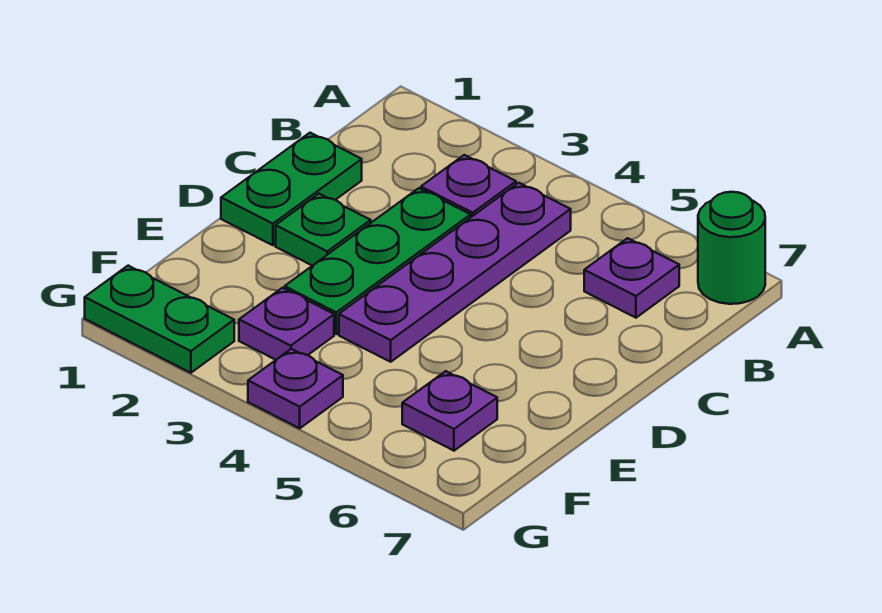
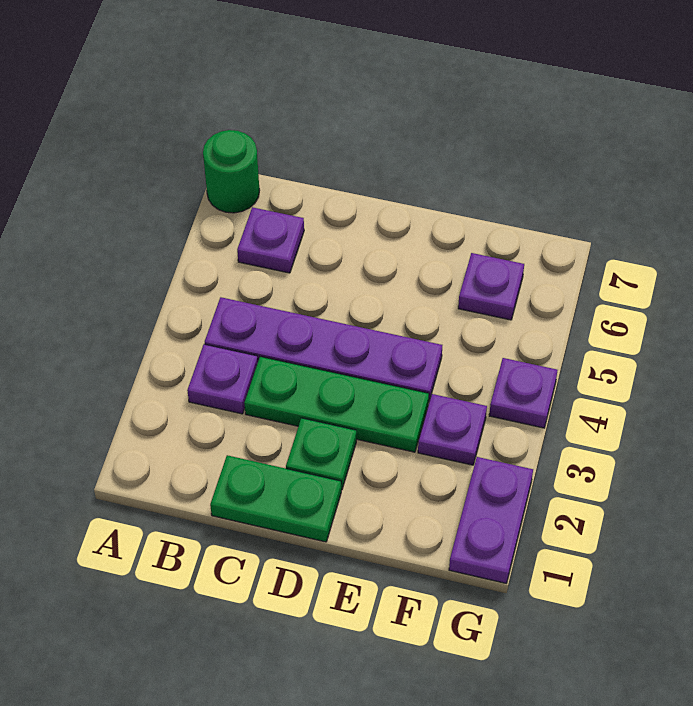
green plate G1:G2 level 1 -> purple plate G1:G2 level 1

